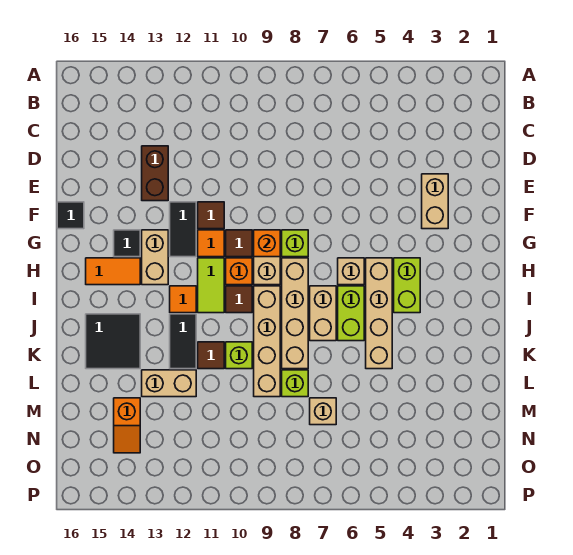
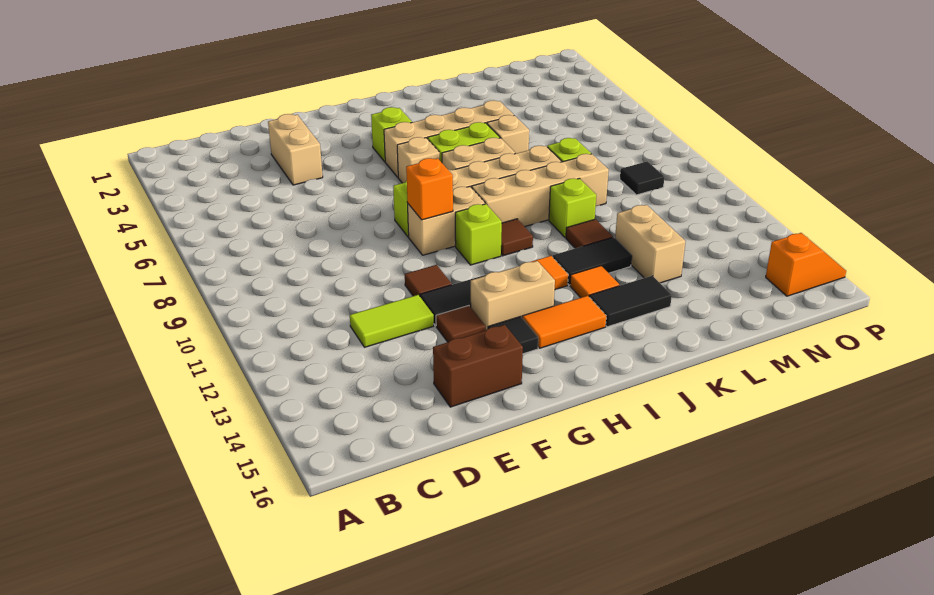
brown brick D13:E13 level 1 -> brown brick E15:F15 level 1
tan brick E3:F3 level 1 -> tan brick E3:E4 level 1
black tile F16 level 1 -> black tile N9 level 1
brown tile G10 level 1 -> brown tile F13 level 1
orange tile G11 level 1 -> orange tile J13 level 1
lime brick H4:I4 level 1 -> lime brick H4 level 1
orange brick H10 level 1 -> lime brick H10 level 1
lime tile H11:I11 level 1 -> lime tile D12:E12 level 1
orange tile H14:H15 level 1 -> orange tile H14:I14 level 1
black tile J14:K15 level 1 -> black tile J14:K14 level 1
tan brick M7 level 1 -> tan brick K6 level 1
orange slope M14:N14 level 1 top M -> orange slope O15:P15 level 1 top O

